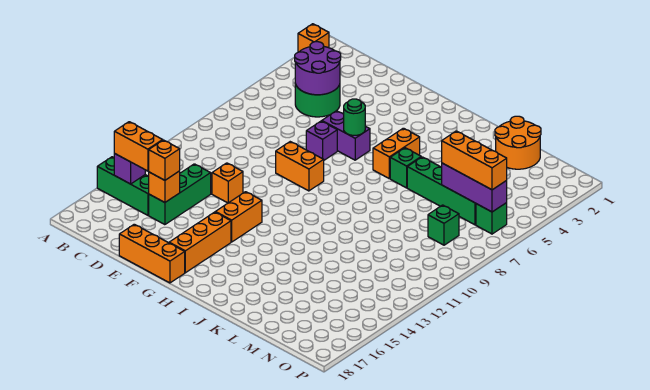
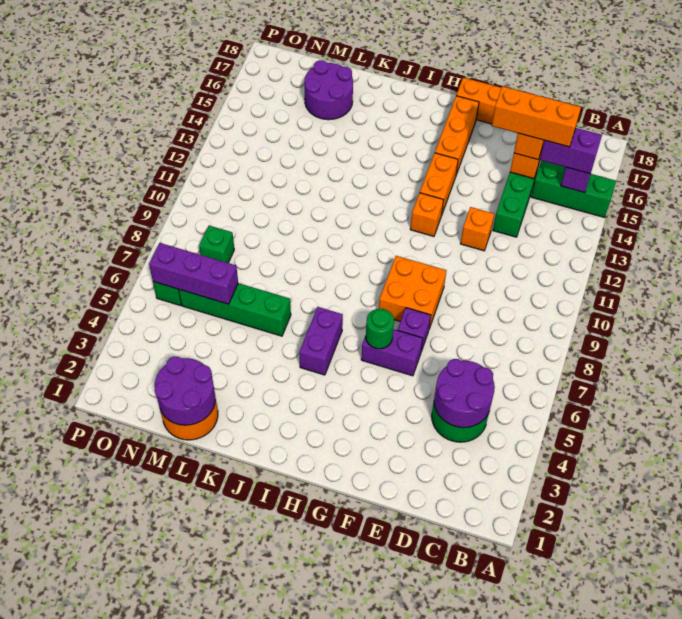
orange brick A2 level 1 -> orange brick G12 level 1
orange brick B15:C15 level 3 -> purple brick B15:C15 level 3
orange brick F9:G9 level 1 -> orange brick F8:G9 level 1
orange brick I5:I6 level 1 -> purple brick I5:I6 level 1
green brick J6 level 1 -> none
none -> purple round brick L1:M2 level 2
none -> purple round brick L16:M17 level 1
orange brick M6:O6 level 3 -> orange brick C15:E15 level 4

